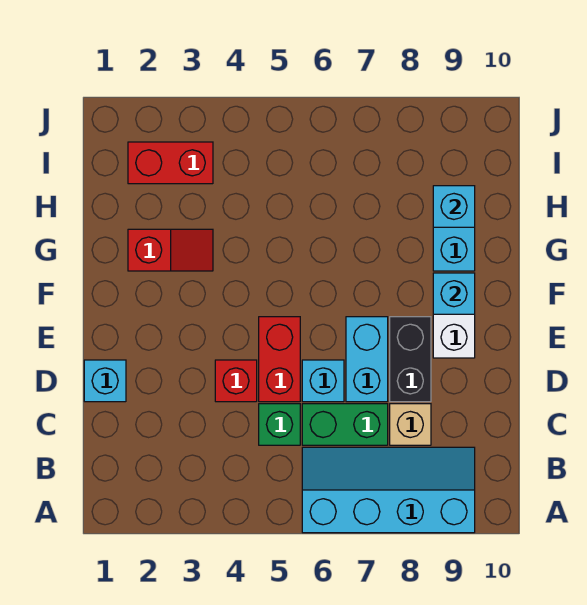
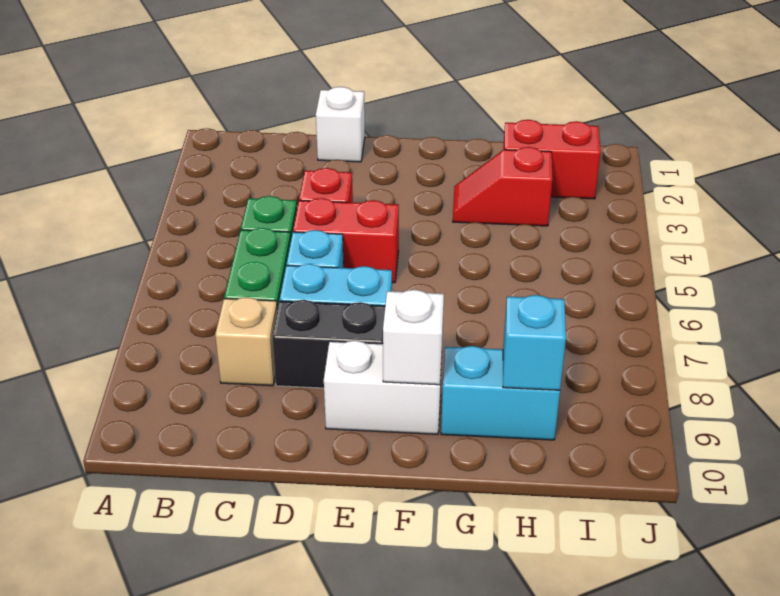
cyan slope A6:B9 level 1 top A -> none
cyan brick D1 level 1 -> white brick D1 level 1
cyan brick F9 level 2 -> white brick F9 level 2
red slope G2:G3 level 1 top 2 -> red slope G3:H3 level 1 top H
red brick I2:I3 level 1 -> red brick H2:I2 level 1

